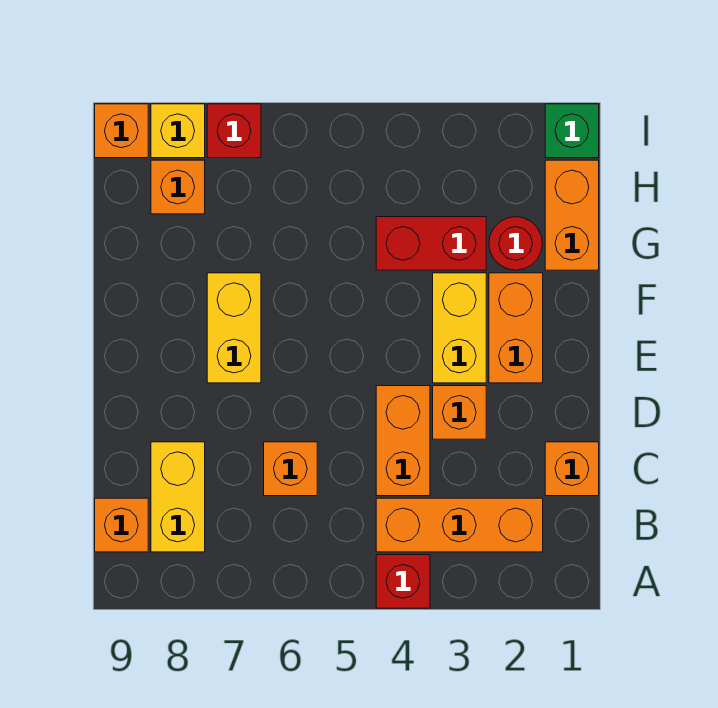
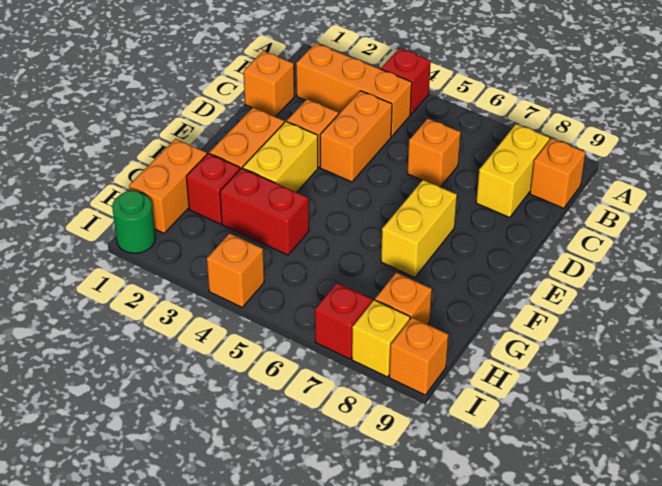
red round brick G2 level 1 -> red brick G2 level 1
green brick I1 level 1 -> green round brick I1 level 1
none -> orange brick I4 level 1

